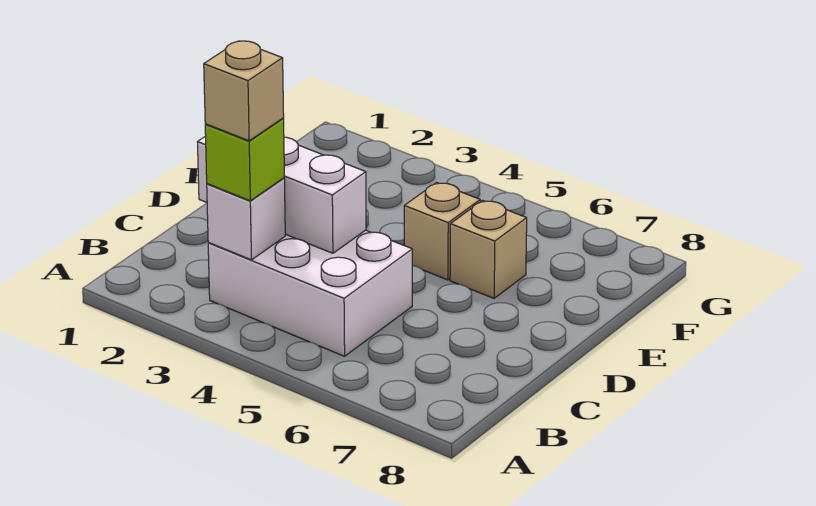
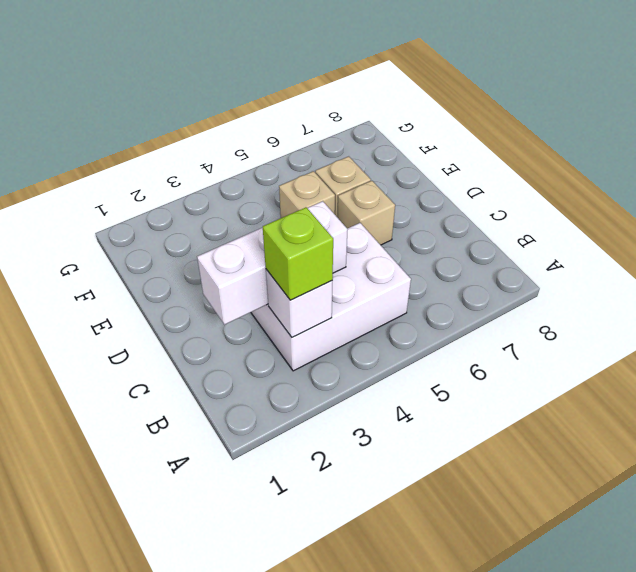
tan brick B3 level 4 -> tan brick D6 level 1

